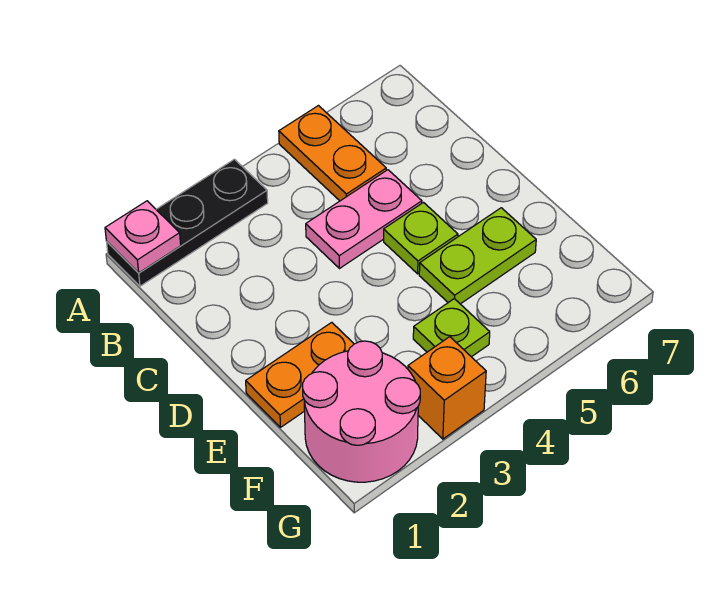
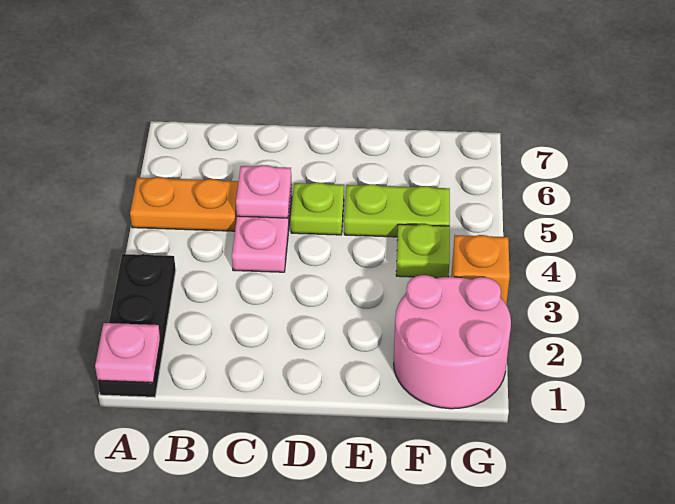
none -> pink plate C5 level 2
orange plate E1:E2 level 1 -> none
lime plate E5:E6 level 1 -> lime plate E5:F5 level 1

